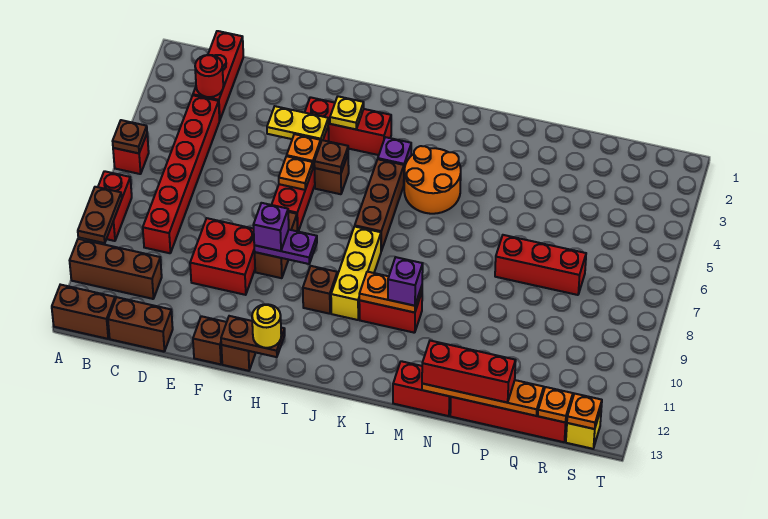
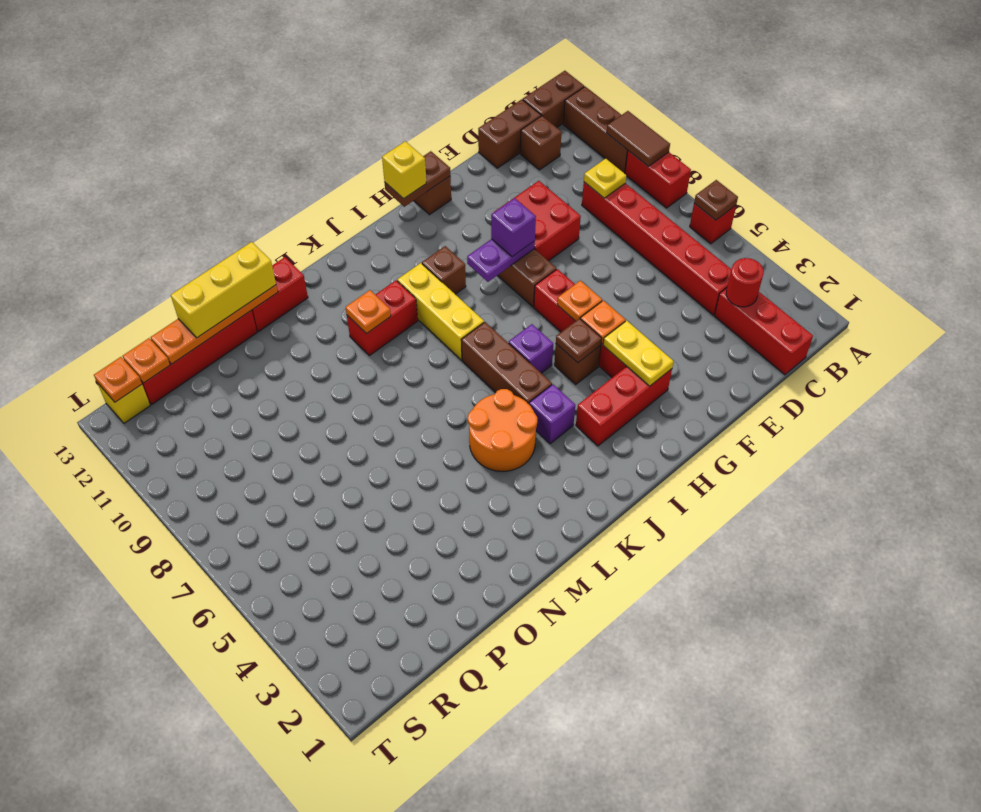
brown plate A9:A10 level 2 -> brown tile A9:A10 level 2
brown brick A11:C11 level 1 -> brown brick A10:A12 level 1
yellow plate F4:G4 level 2 -> yellow plate G3:G4 level 2
brown brick F13 level 1 -> brown brick C12 level 1
yellow plate H3 level 2 -> yellow plate C9 level 2
yellow round brick H13 level 3 -> yellow brick H13 level 3
orange plate K10:L10 level 2 -> orange plate L10 level 2
purple brick L10 level 3 -> purple brick I6 level 1
red brick N13:P13 level 3 -> yellow brick N13:P13 level 3
red brick O7:Q7 level 1 -> none

